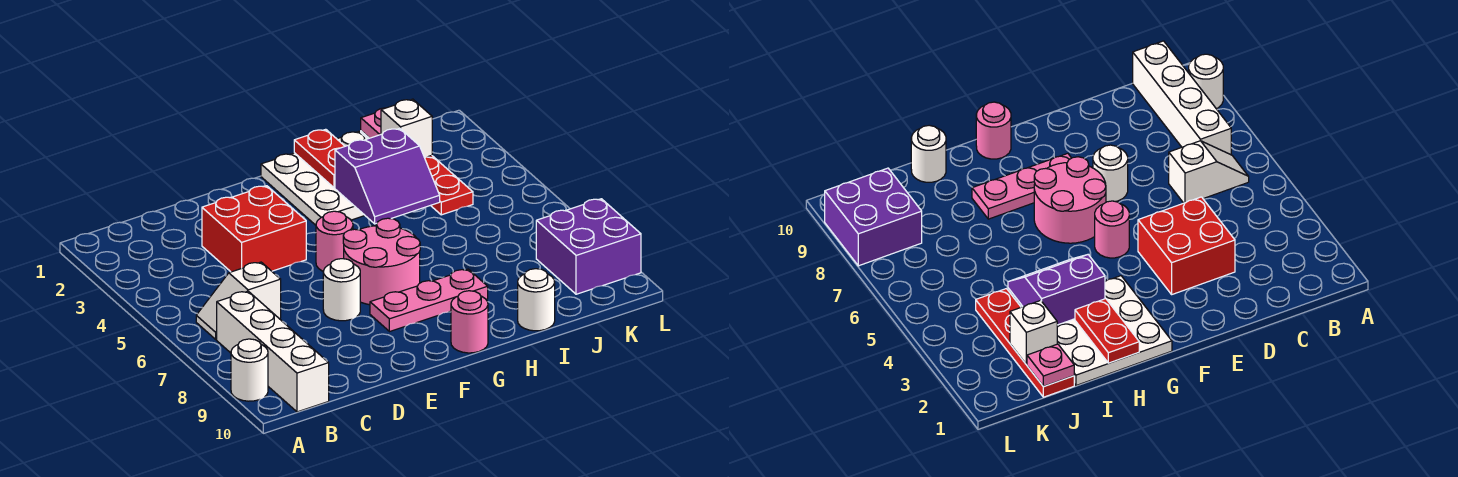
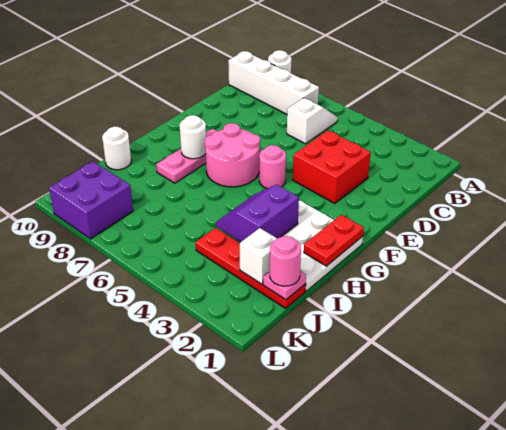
white round brick E7 level 1 -> white round brick G8 level 2
pink round brick G10 level 1 -> pink round brick J1 level 3
red plate H1:H2 level 2 -> red plate G1:H1 level 2

